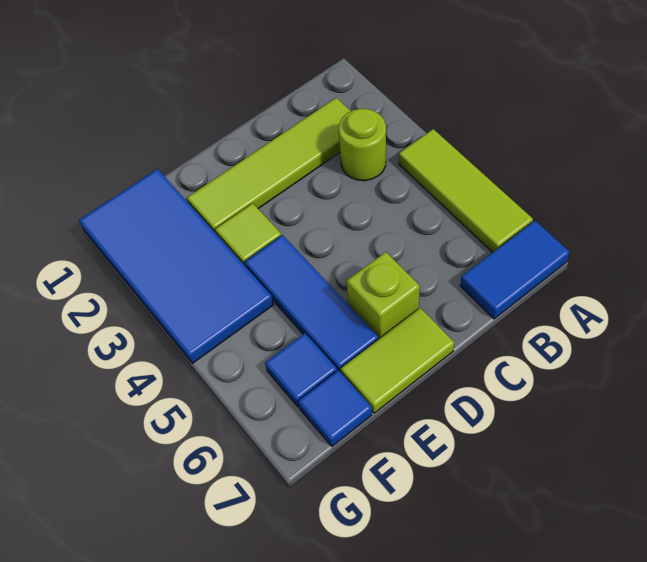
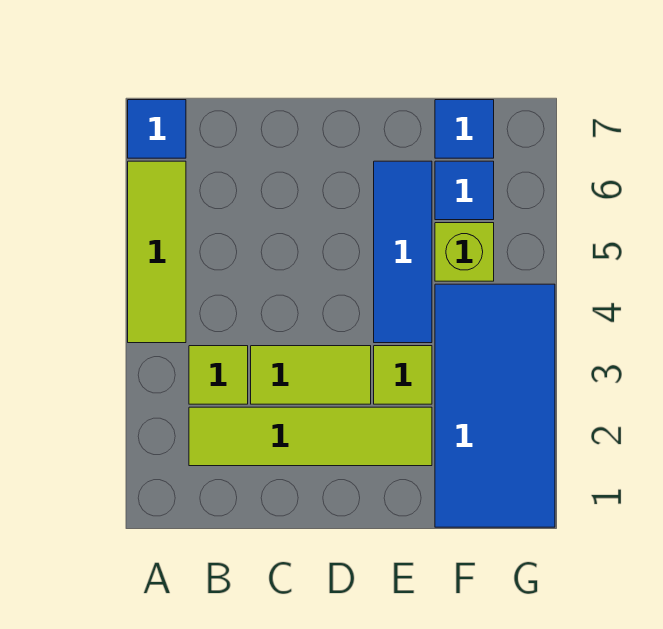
blue tile A7:B7 level 1 -> blue tile A7 level 1
lime round brick B3 level 1 -> lime tile B3 level 1
lime brick D6 level 1 -> lime brick F5 level 1
lime tile D7:E7 level 1 -> lime tile C3:D3 level 1

